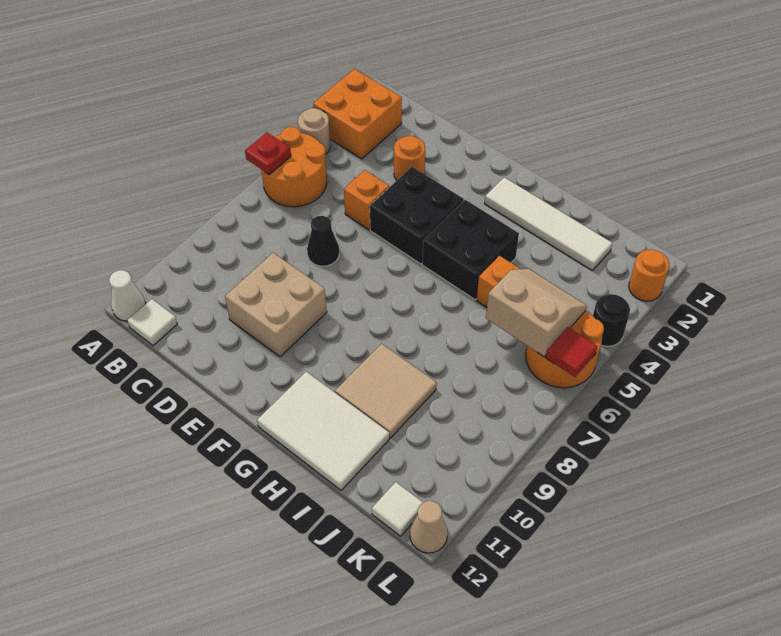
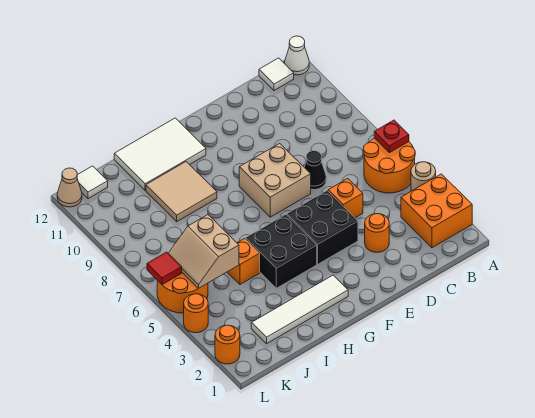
tan brick D9:E10 level 1 -> tan brick E7:F8 level 1
tan slope J5:K6 level 2 top 6 -> tan slope J5:K6 level 2 top J
black round brick L4 level 1 -> orange round brick L4 level 1

